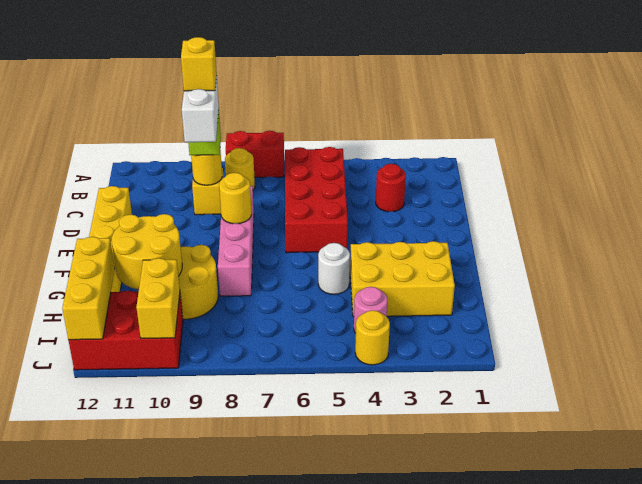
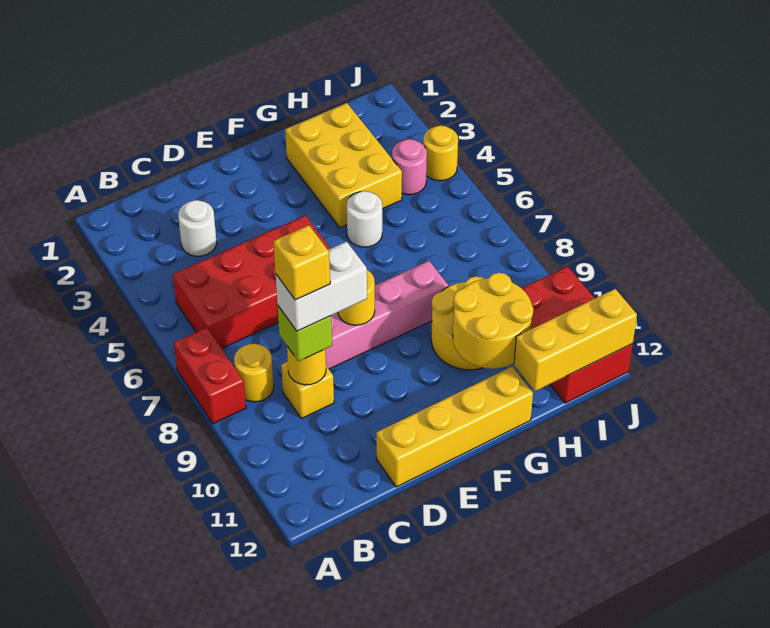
red round brick C3 level 1 -> white round brick C3 level 1
yellow brick I10:J10 level 2 -> none

